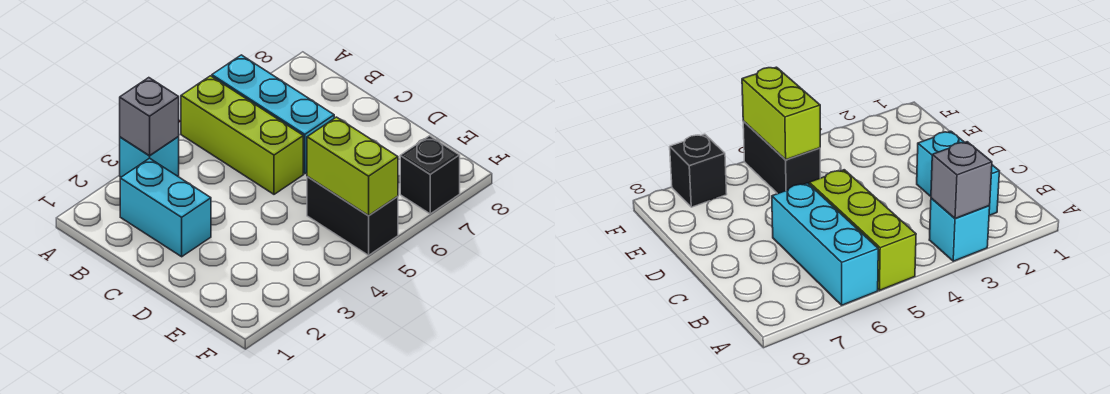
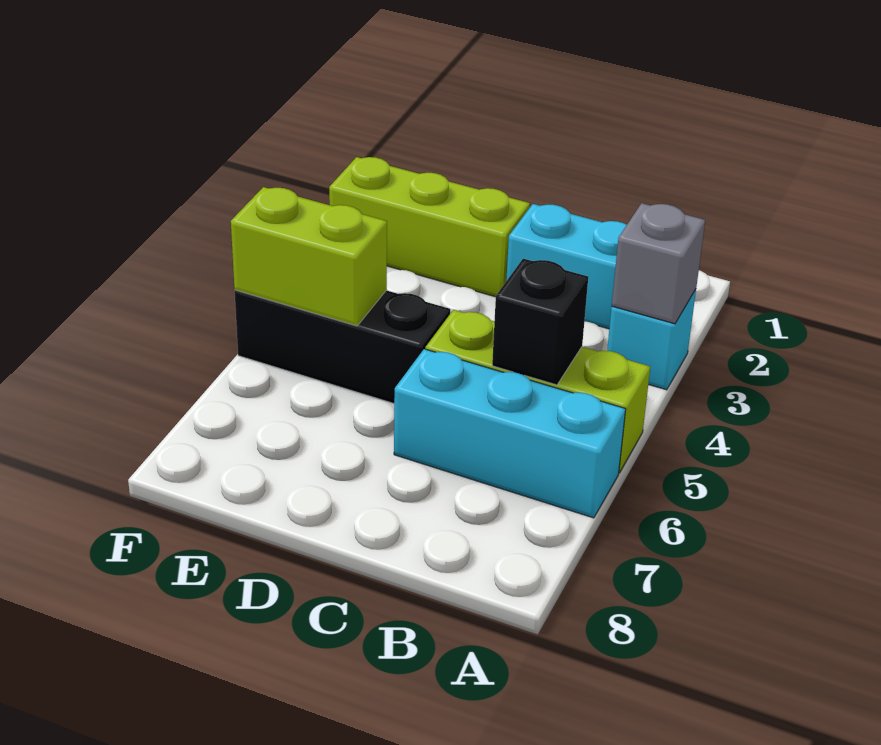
none -> lime brick D2:F2 level 1
black brick E5:F5 level 1 -> black brick D5:F5 level 1
black brick F7 level 1 -> black brick B5 level 2

